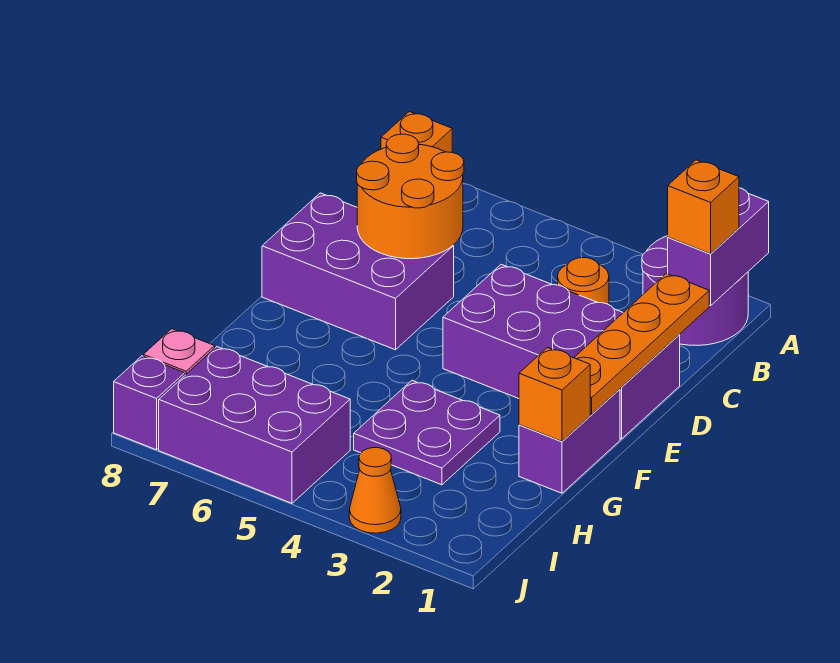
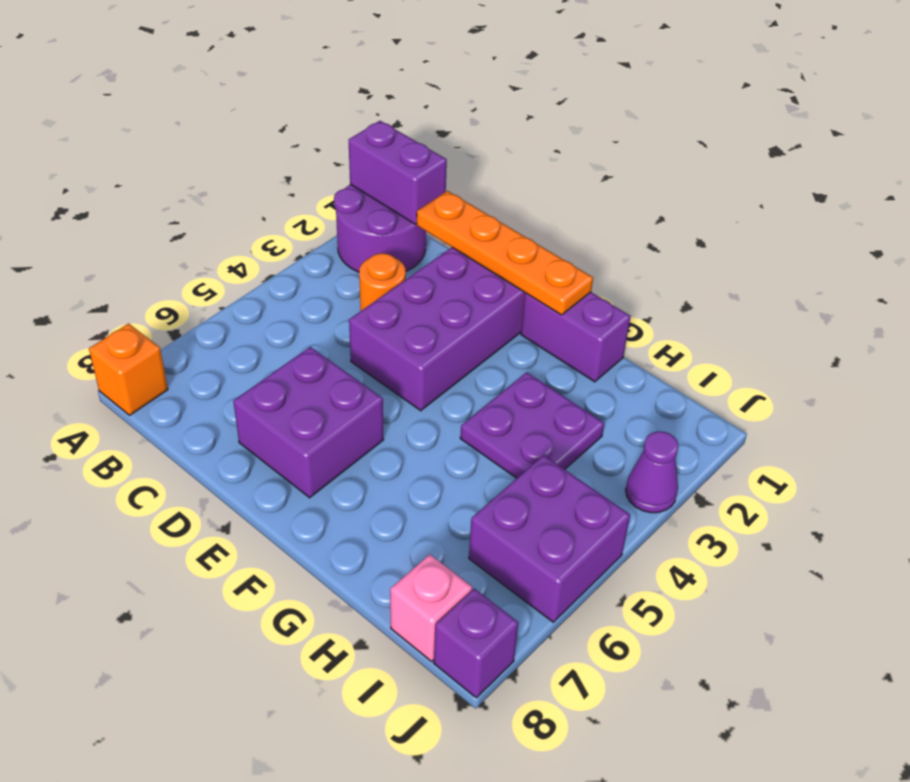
orange brick B1 level 3 -> none
orange round brick C6:D7 level 2 -> none
purple brick D6:E8 level 1 -> purple brick D6:E7 level 1
orange brick G1 level 2 -> none
purple brick I5:J7 level 1 -> purple brick I5:J6 level 1
orange cone J3 level 1 -> purple cone J3 level 1

